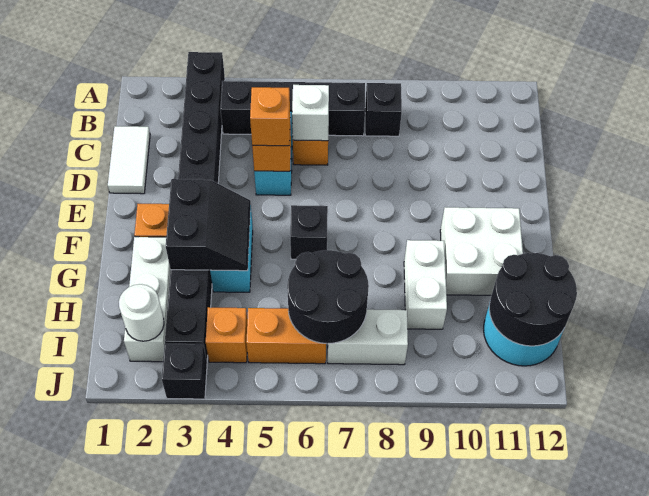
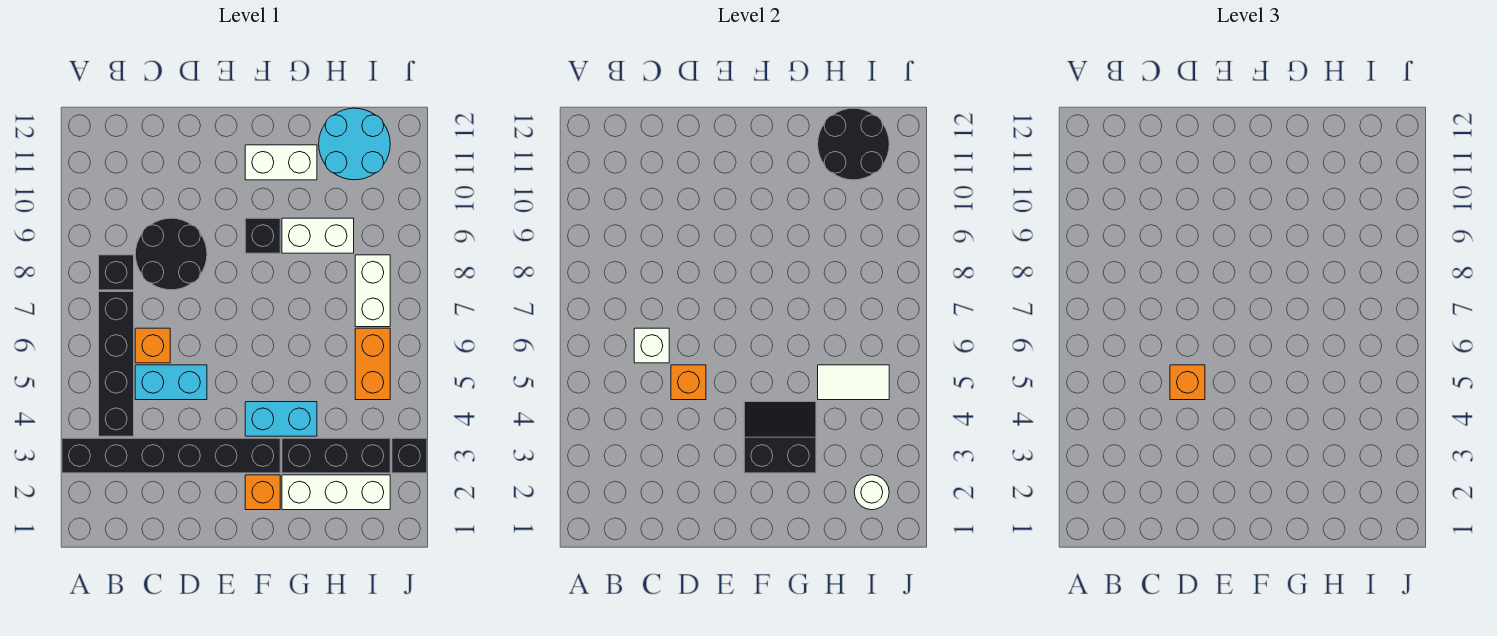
white tile C1:D1 level 1 -> white tile H5:I5 level 2
black brick F6 level 1 -> black brick F9 level 1
white brick F10:G11 level 1 -> white brick F11:G11 level 1
black round brick H6:I7 level 2 -> black round brick C8:D9 level 1
orange brick I4 level 1 -> none

